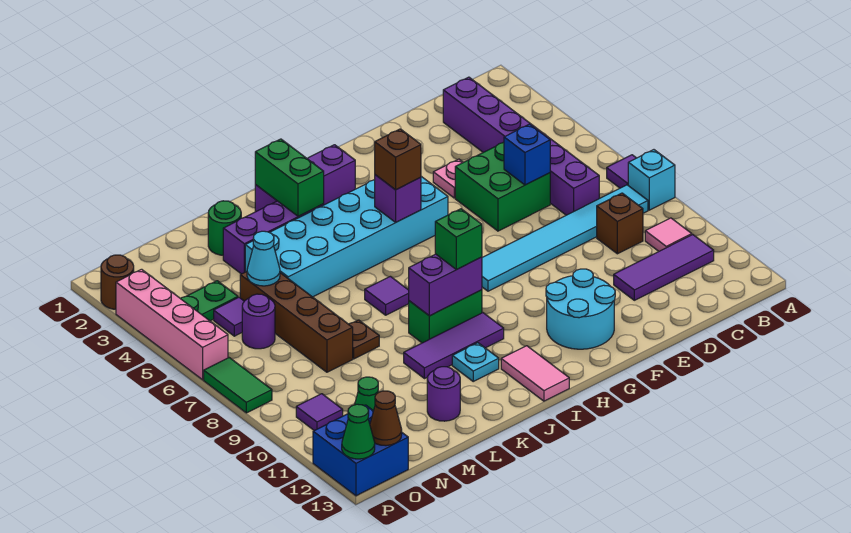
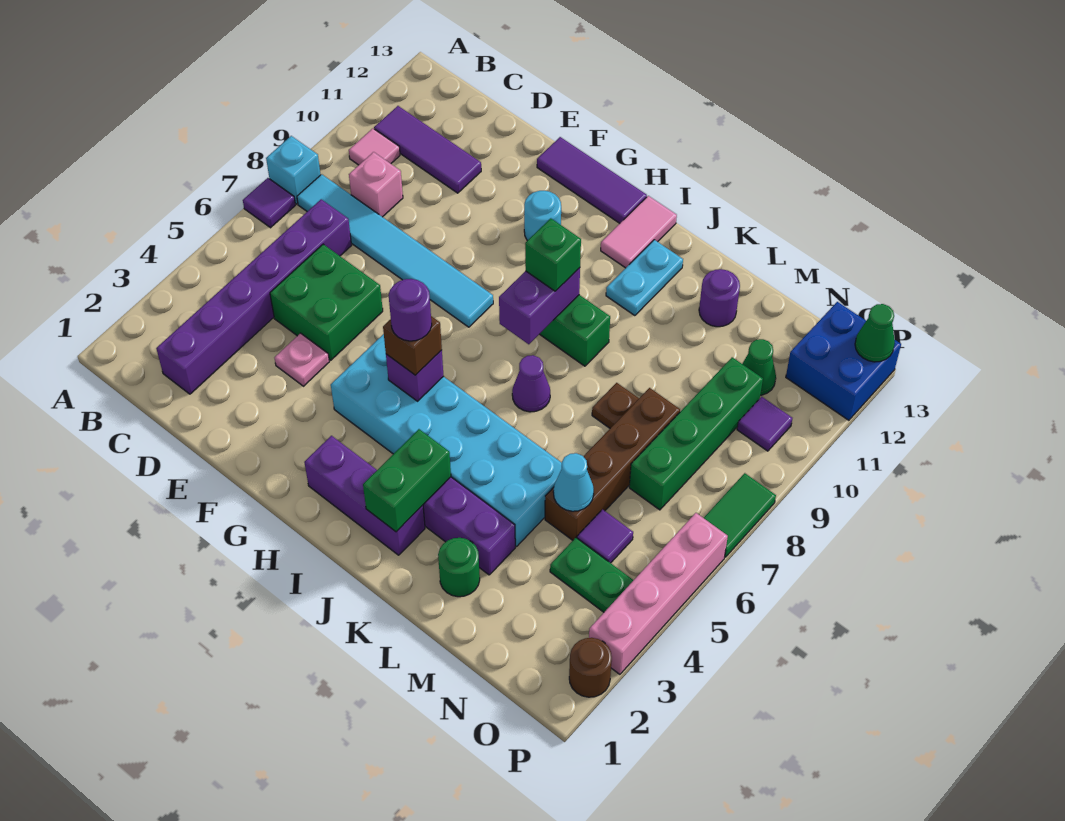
brown brick C9 level 1 -> pink brick C9 level 1
blue brick D6 level 2 -> none
cyan round brick F11:G12 level 1 -> cyan round brick G11 level 1
purple brick I9:J9 level 2 -> purple brick I8:I9 level 2
purple tile I10:K10 level 1 -> purple tile F13:H13 level 1
purple tile J7 level 1 -> purple cone J7 level 1
cyan plate J11 level 1 -> cyan plate J11:J12 level 1
purple round brick N6 level 1 -> purple round brick H5 level 4
none -> green brick N7:N10 level 1
brown cone O13 level 2 -> none

